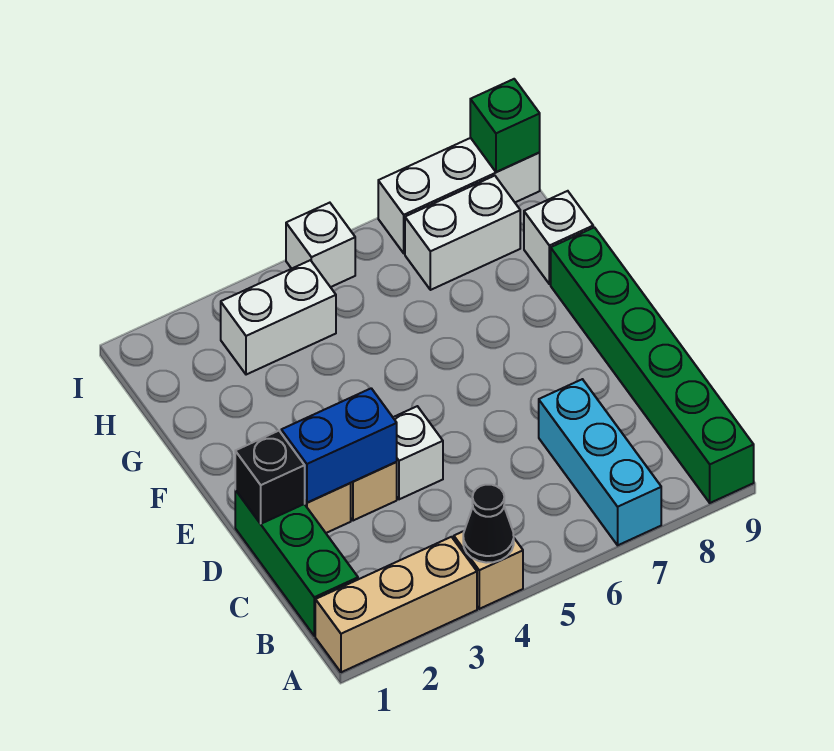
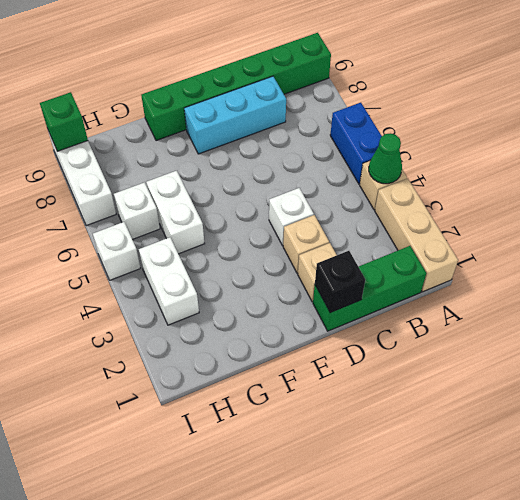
black cone A4 level 2 -> green cone A4 level 2
cyan brick A7:C7 level 1 -> cyan brick C8:E8 level 1
blue brick D2:D3 level 2 -> blue brick A5:A6 level 1
white brick G9 level 1 -> white brick H6 level 1
white brick H7:H8 level 1 -> white brick G5:G6 level 1

